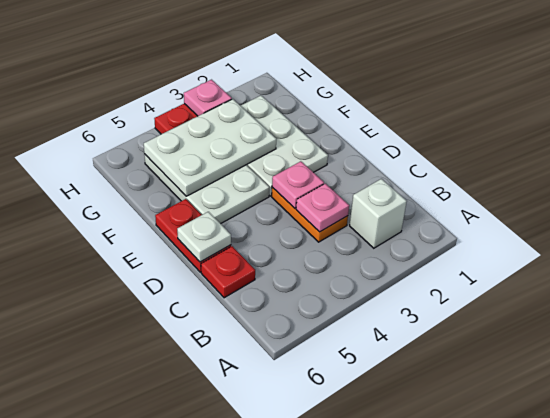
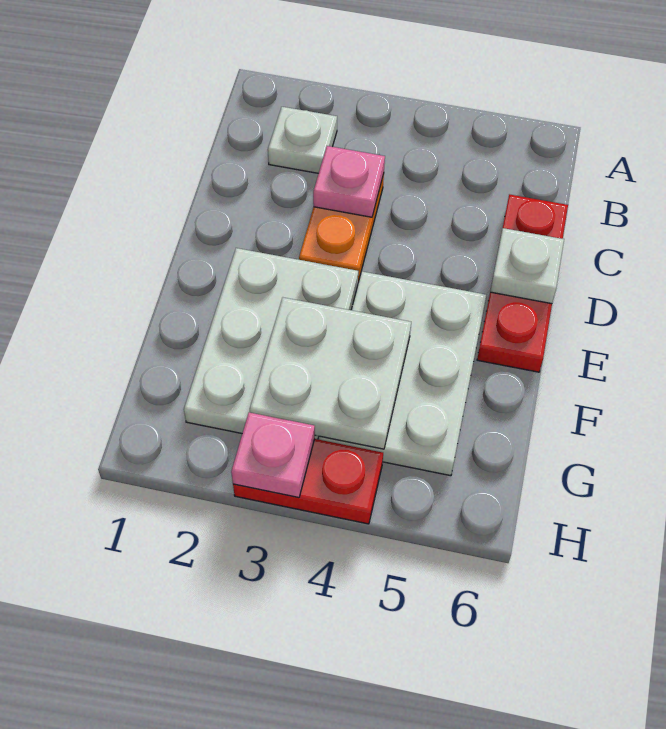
white brick B2 level 1 -> white plate B2 level 1
pink plate D3 level 2 -> none
white plate F3:G5 level 2 -> white plate F3:G4 level 2

